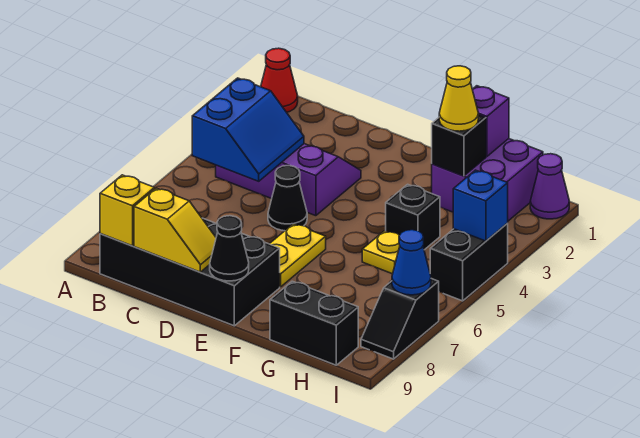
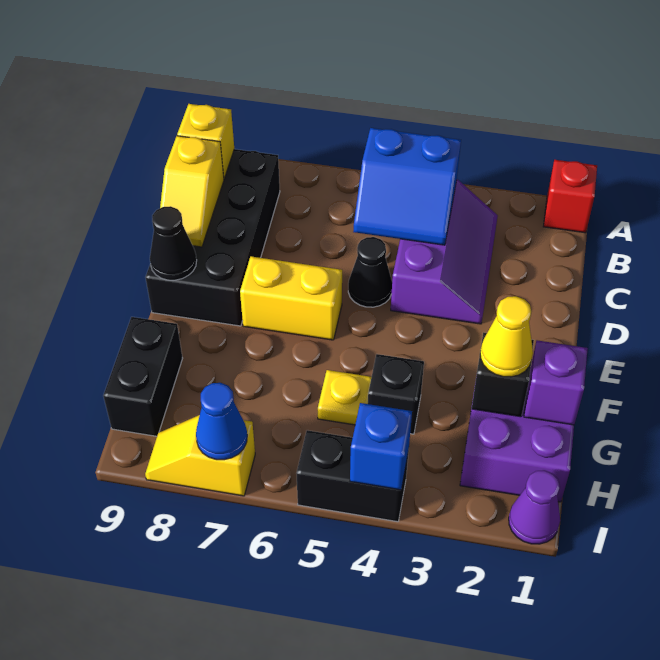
red cone A1 level 1 -> red brick A1 level 1
yellow plate E6:E7 level 1 -> yellow brick E6:E7 level 1
black slope I7:I8 level 1 top 7 -> yellow slope I7:I8 level 1 top 7

